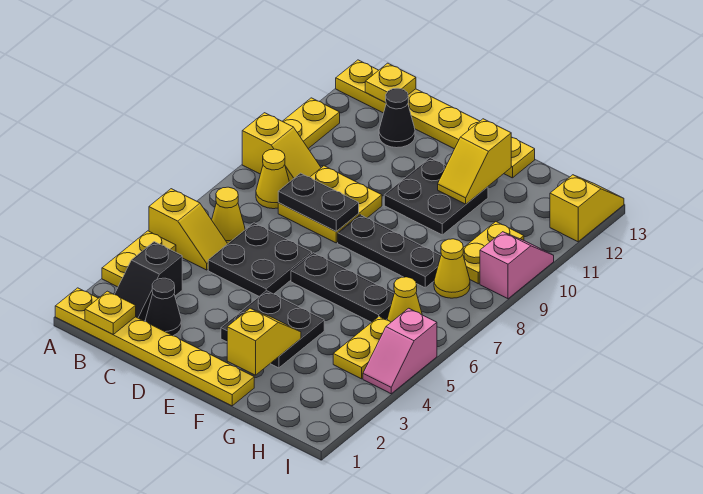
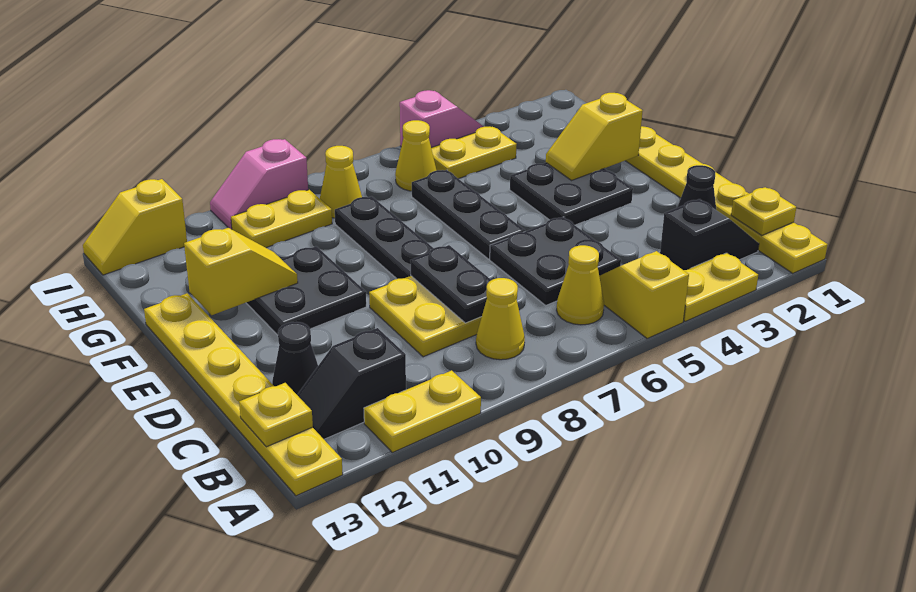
yellow slope A9:B9 level 1 top A -> none
none -> black slope B11:B12 level 1 top 11

